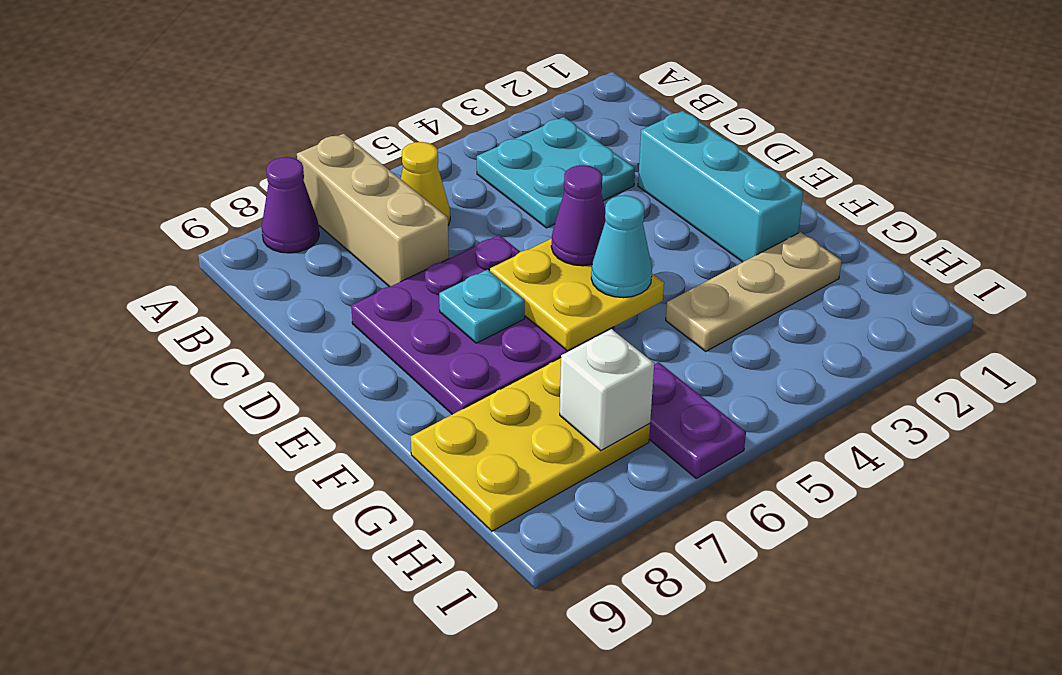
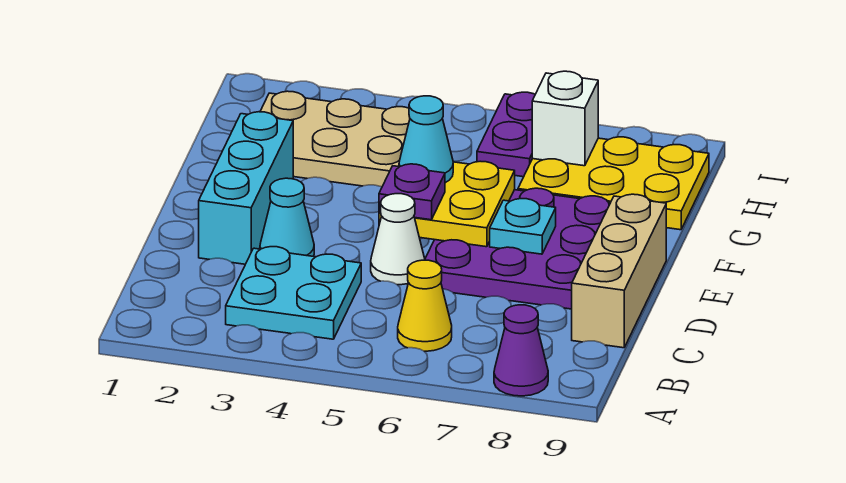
tan brick A7:C7 level 1 -> tan brick C9:E9 level 1
none -> cyan cone D3 level 1
none -> white cone D5 level 1
purple cone E5 level 3 -> purple plate E5 level 3
tan plate G2:G4 level 1 -> tan plate G2:H4 level 1

